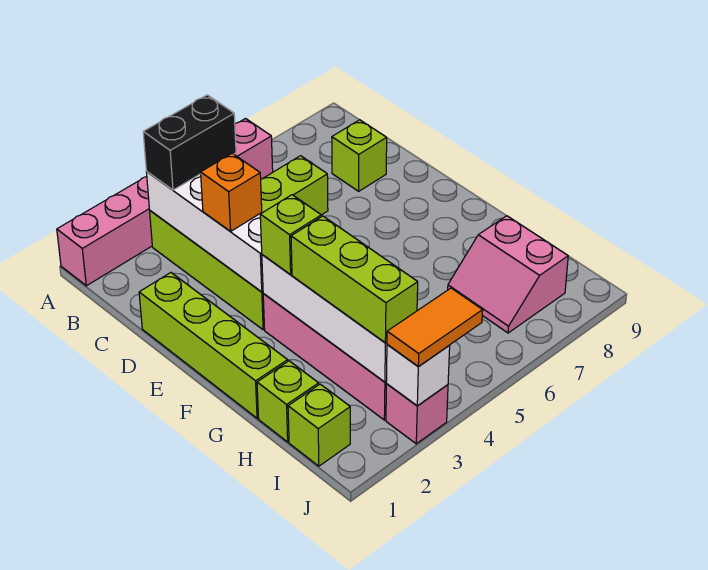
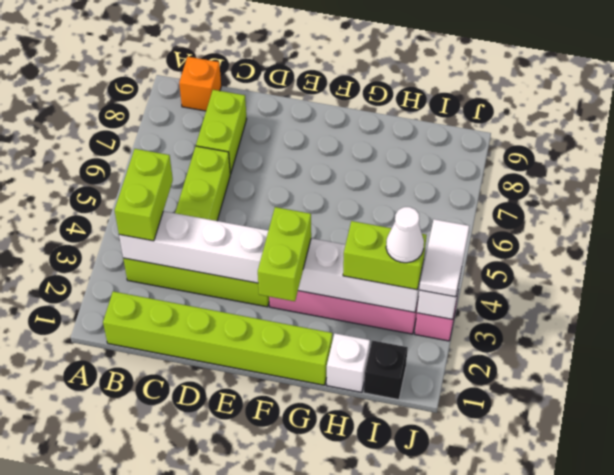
pink brick A1:A6 level 1 -> none
black brick B3:B4 level 3 -> lime brick B3:B4 level 3
lime brick C8 level 1 -> lime brick C7:C8 level 1
lime brick D1:G1 level 1 -> lime brick B1:G1 level 1
orange brick D3 level 3 -> orange brick B9 level 1
lime brick F3 level 3 -> lime brick F2:F3 level 3
lime brick G3:I3 level 3 -> lime brick H3:I3 level 3
lime brick H1 level 1 -> white brick H1 level 1
pink slope H7:I8 level 1 top 8 -> none
lime brick I1 level 1 -> black brick I1 level 1
none -> white cone I3 level 4
orange tile J3:J4 level 3 -> white tile J3:J4 level 3

